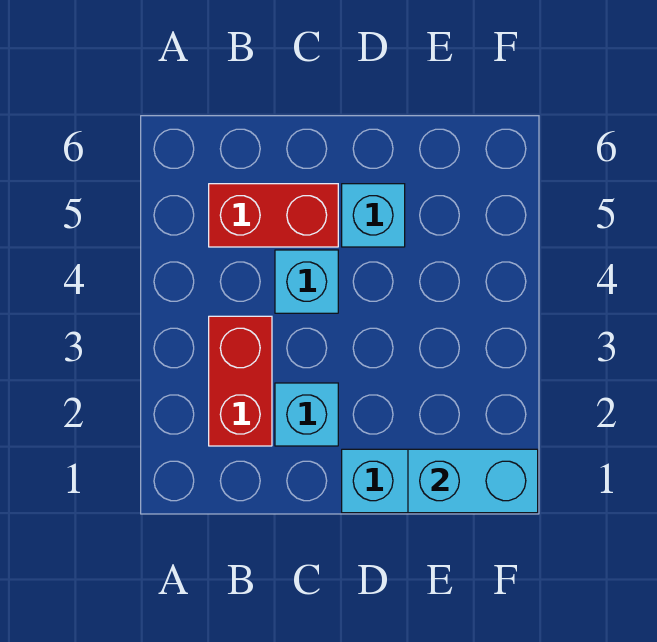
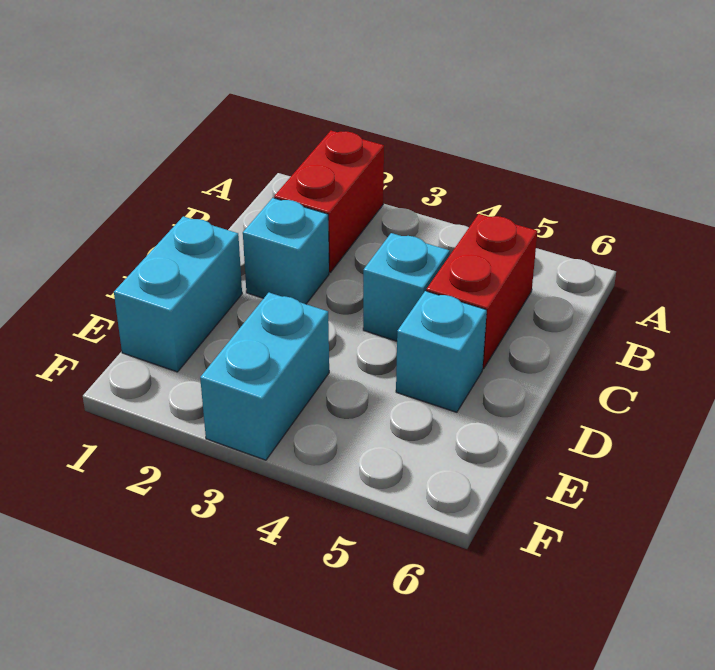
red brick B2:B3 level 1 -> red brick A2:B2 level 1
cyan brick E1:F1 level 2 -> cyan brick E3:F3 level 1

